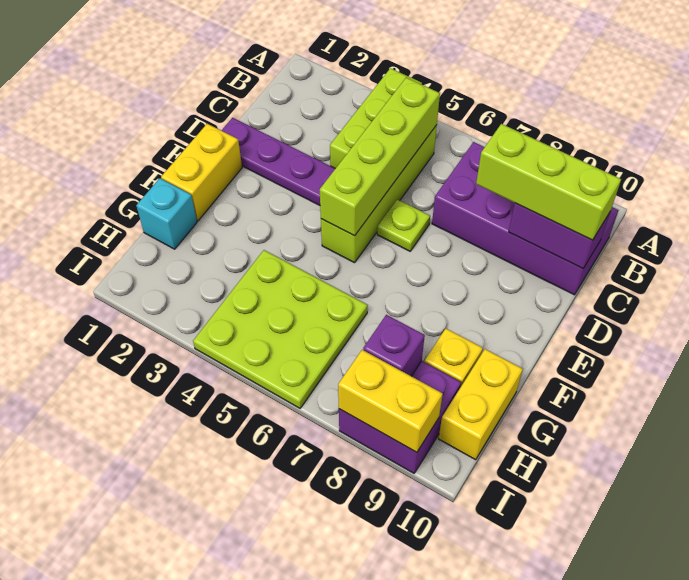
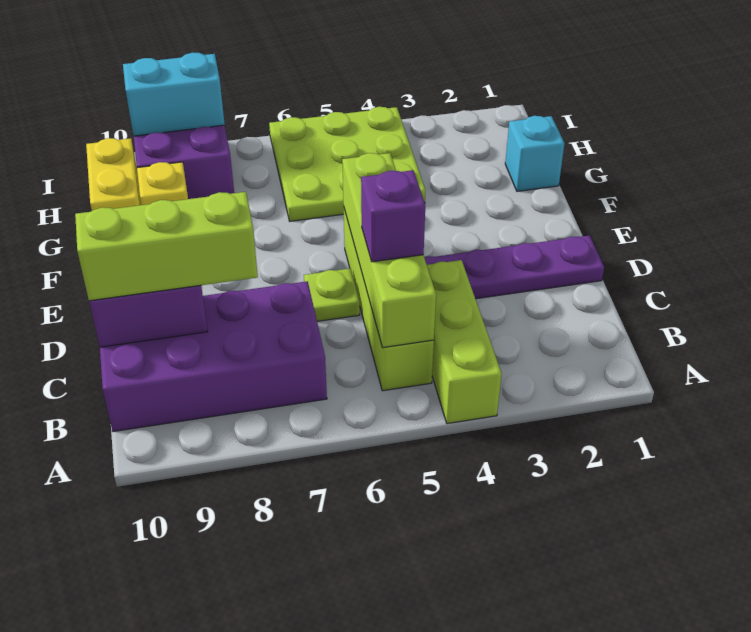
yellow brick E1:F1 level 1 -> none
purple brick H8 level 2 -> purple brick C5 level 3
yellow brick I8:I9 level 2 -> cyan brick I8:I9 level 2

